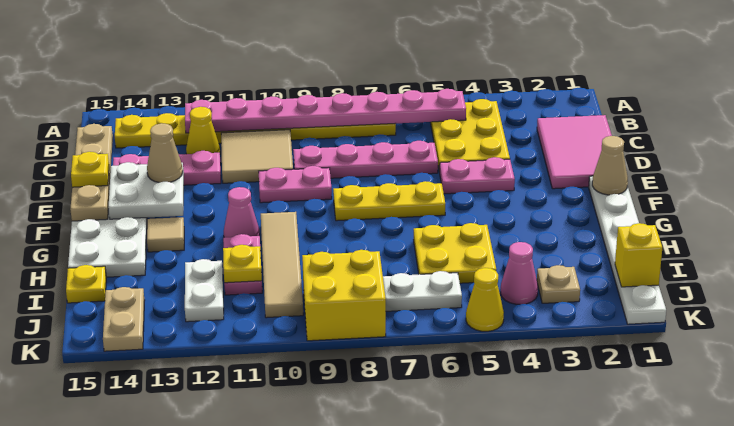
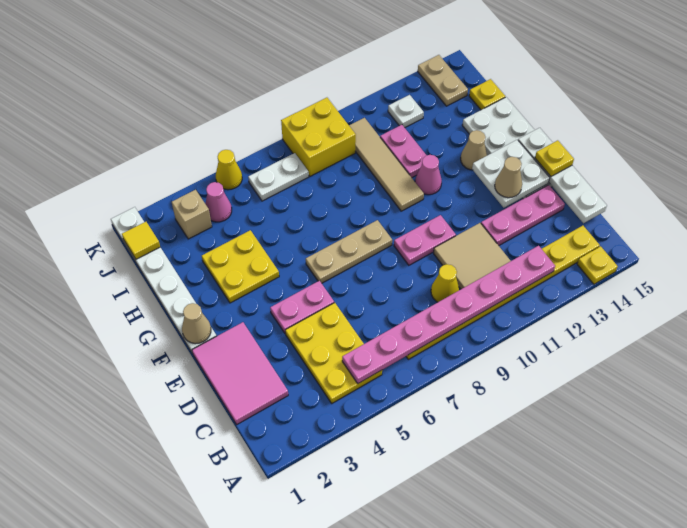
yellow cone C12 level 1 -> yellow cone C9 level 1
tan plate C15:F15 level 2 -> white plate C15:F15 level 2
pink plate D6:D9 level 1 -> none
yellow plate F6:F8 level 1 -> tan plate F6:F8 level 1
tan tile G13 level 1 -> tan cone G13 level 1
yellow plate H5:I6 level 1 -> yellow plate G3:H4 level 1
yellow plate I11 level 2 -> yellow plate A14 level 1
white plate I12:J12 level 1 -> white plate J12 level 1
yellow brick J1 level 2 -> yellow tile J1 level 2
tan plate J3 level 1 -> tan brick J3 level 1

